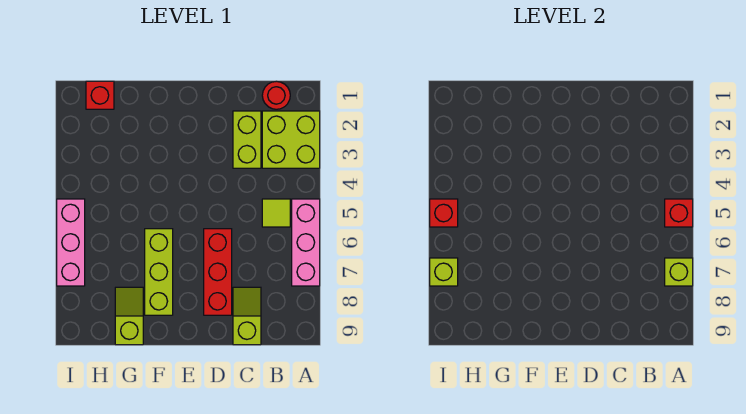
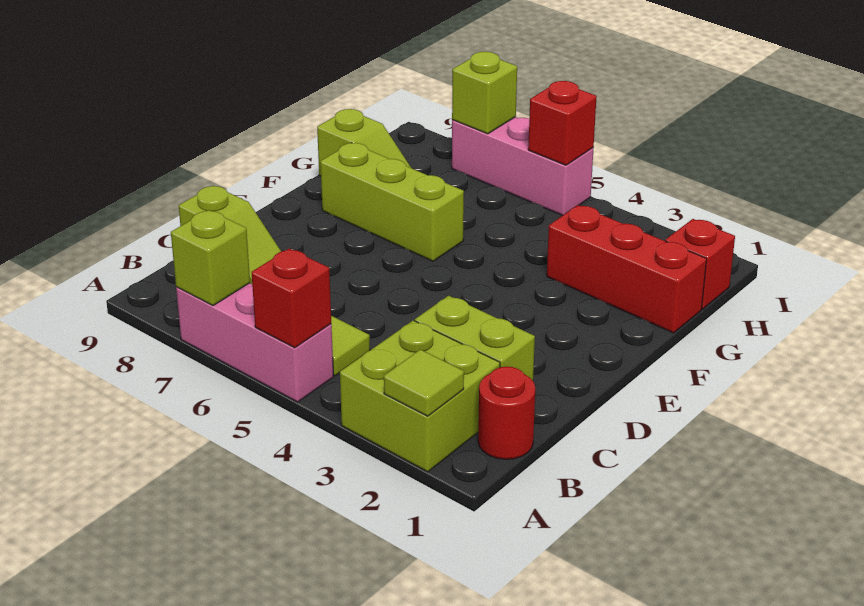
none -> lime tile A2 level 2
red brick D6:D8 level 1 -> red brick G1:G3 level 1

